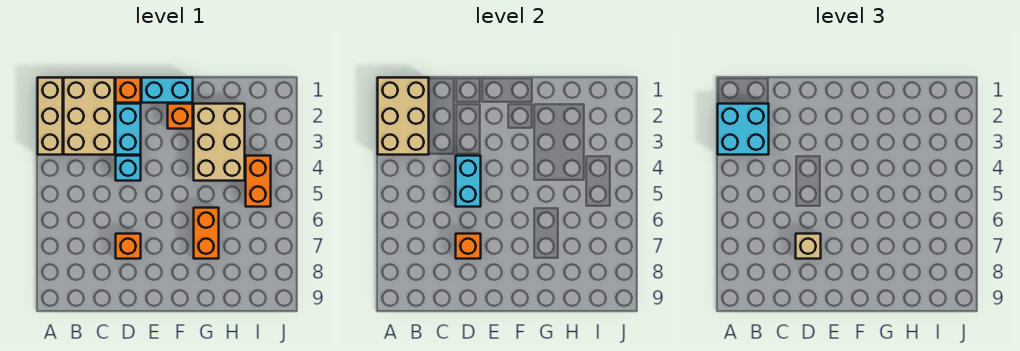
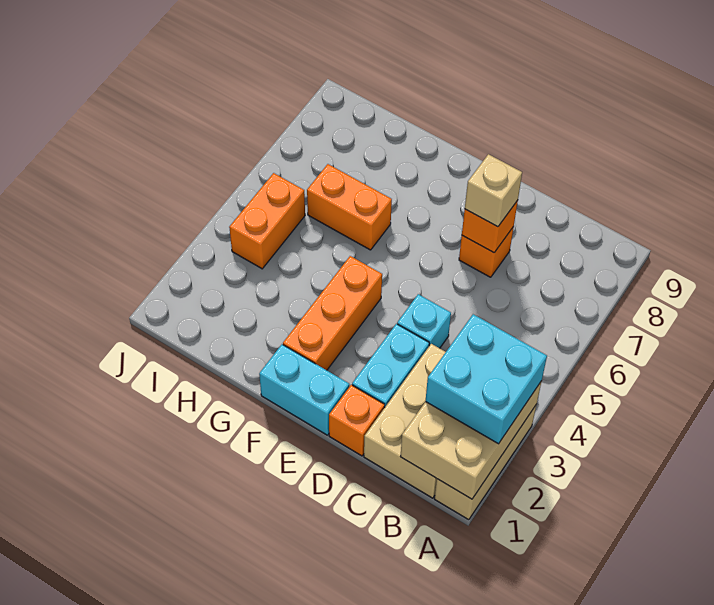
cyan brick D4:D5 level 2 -> none
orange brick F2 level 1 -> orange brick F2:F4 level 1
tan brick G2:H4 level 1 -> none
orange brick G6:G7 level 1 -> orange brick G6:H6 level 1

